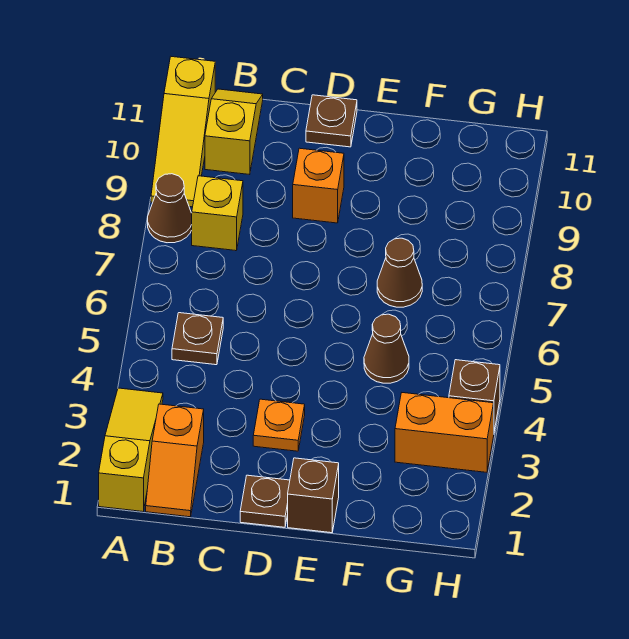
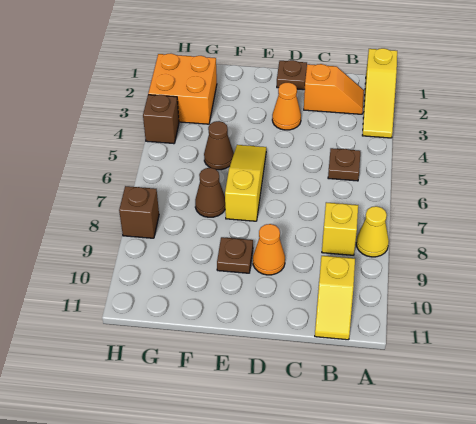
brown cone A8 level 1 -> yellow cone A8 level 1
yellow slope A9:A11 level 1 top 11 -> yellow slope E5:E7 level 1 top 7
orange slope B1:B2 level 1 top 2 -> orange slope B2:C2 level 1 top C
orange plate D3 level 1 -> orange cone D3 level 1
orange brick D9 level 1 -> orange cone D9 level 1
brown plate D11 level 1 -> brown plate E9 level 1
brown brick E1 level 1 -> brown brick H8 level 1
orange brick G3:H3 level 1 -> orange brick G2:H3 level 1

